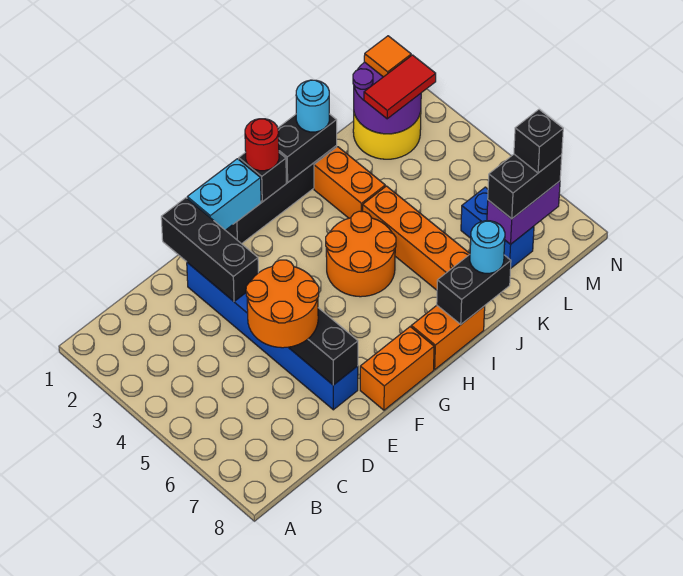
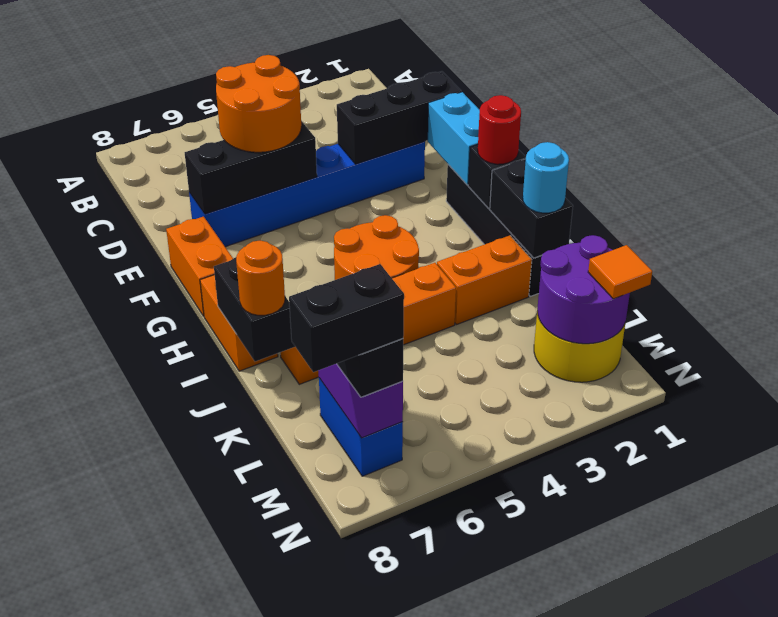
cyan round brick J8 level 3 -> orange round brick J8 level 3
red tile L2:M2 level 3 -> none
blue brick L6:L7 level 1 -> blue brick L7:M7 level 1
black brick M7 level 4 -> black brick M7:M8 level 4

